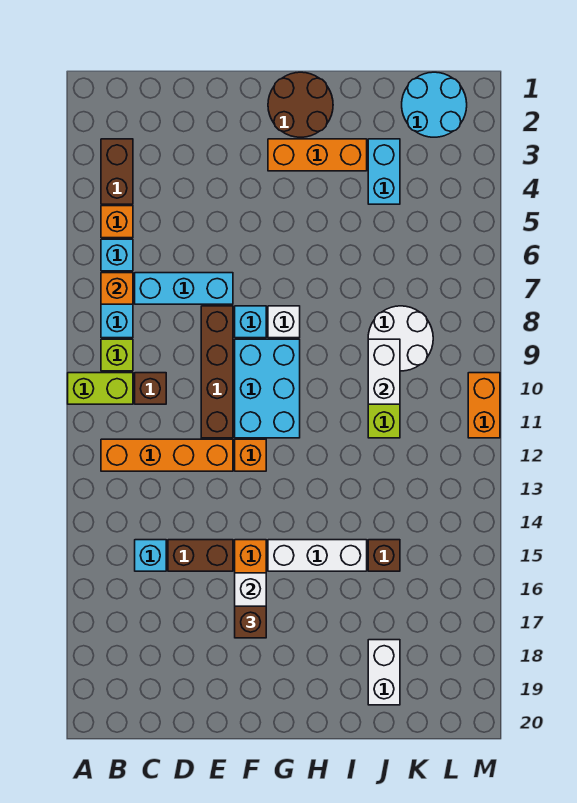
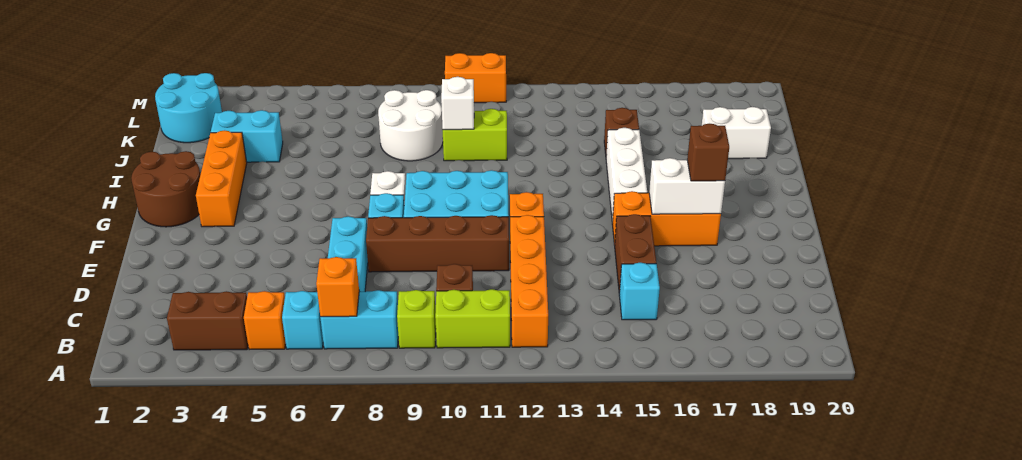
lime brick A10:B10 level 1 -> lime brick B10:B11 level 1
white brick J9:J10 level 2 -> white brick J10 level 2

